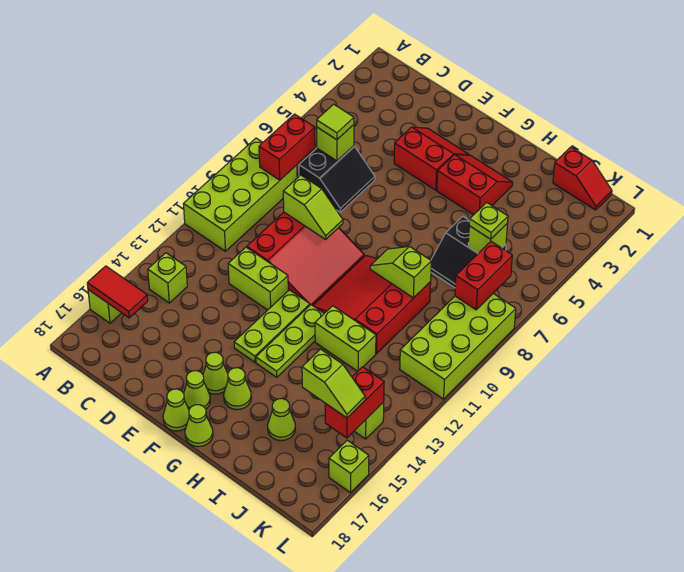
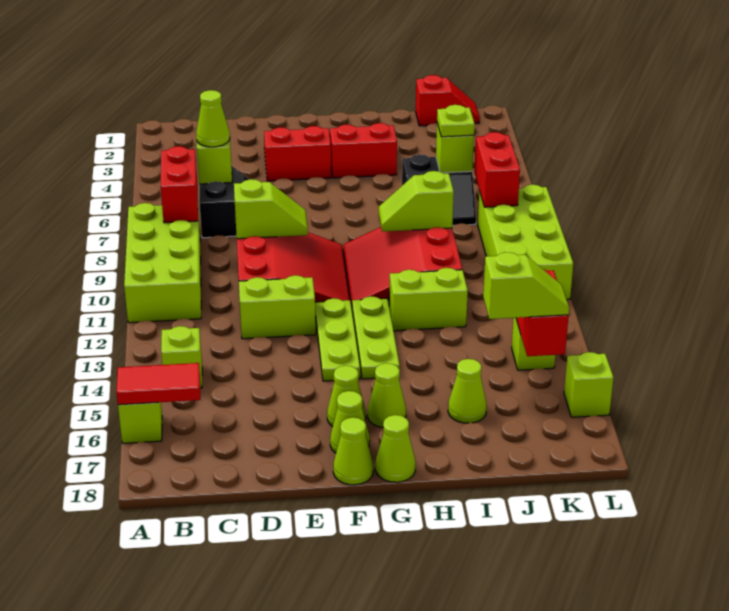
lime tile C6 level 3 -> lime cone C6 level 3

